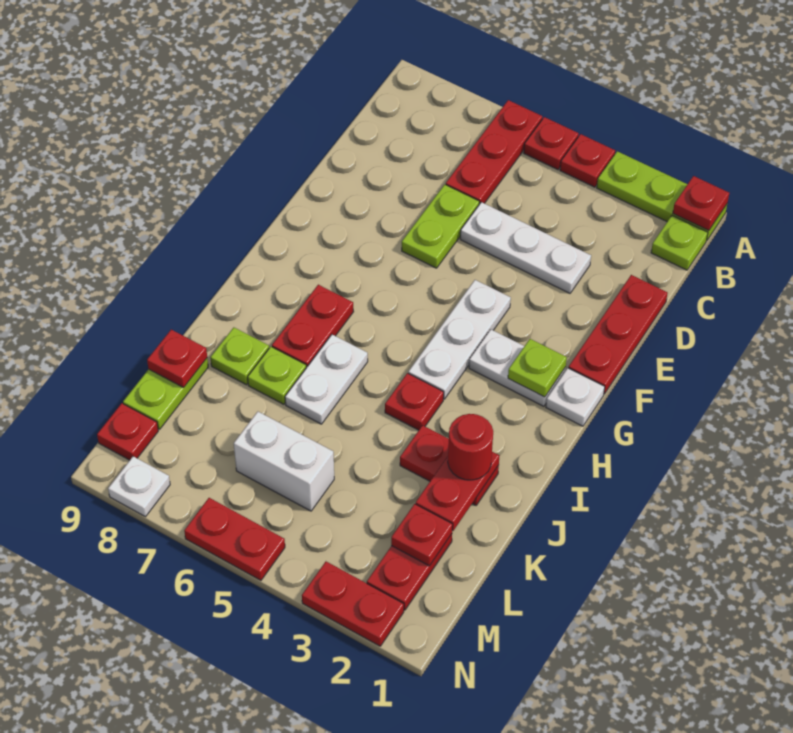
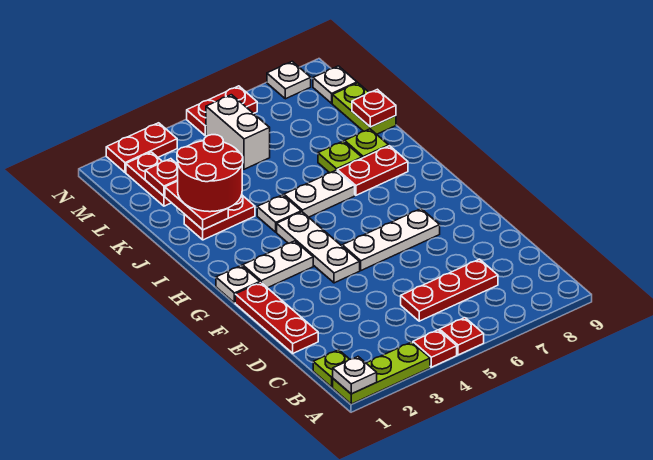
red plate A1 level 2 -> white plate A1 level 2
red plate A6:C6 level 1 -> red plate C5:C7 level 1
white plate D3:D5 level 1 -> white plate F5:F7 level 1
lime plate D6:E6 level 1 -> none
lime plate G2 level 2 -> none
red plate H7:I7 level 1 -> red plate I7:I8 level 1
red plate I4 level 1 -> white plate I4 level 1
white plate I6:J6 level 1 -> white plate I5:I6 level 1
red round brick J2 level 3 -> red round brick J2:K3 level 3
white brick L5:L6 level 1 -> white brick L5:M5 level 1
red plate M9 level 1 -> white plate M9 level 1

